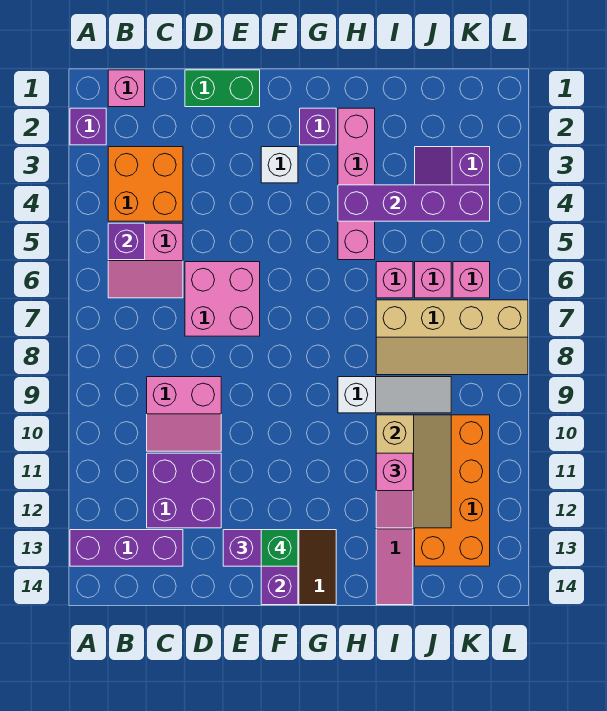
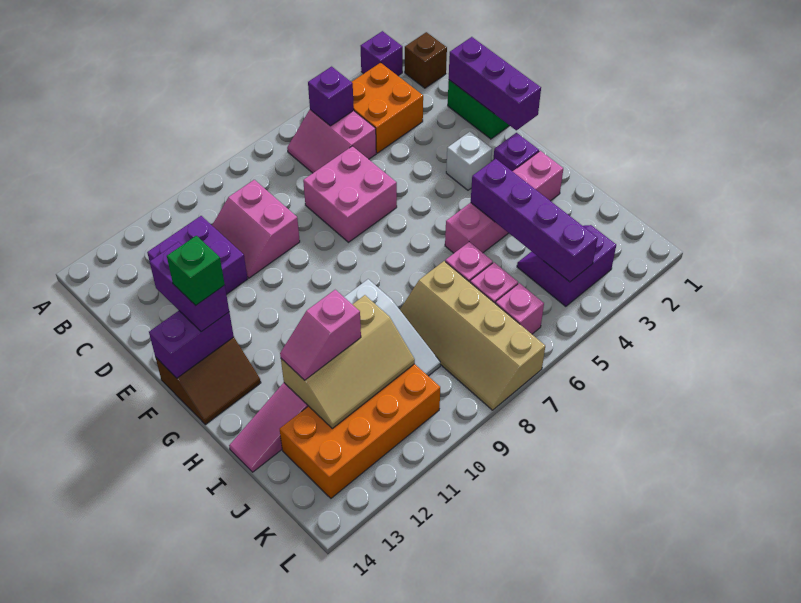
purple brick A13:C13 level 1 -> purple brick D1:F1 level 2
pink brick B1 level 1 -> brown brick B1 level 1

